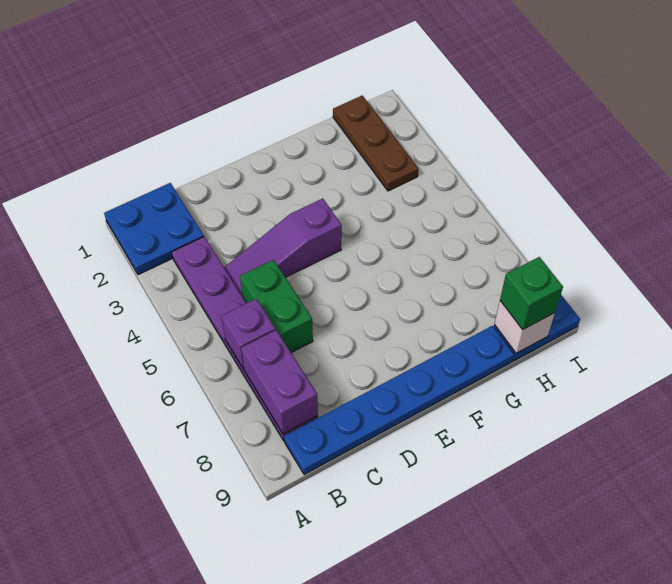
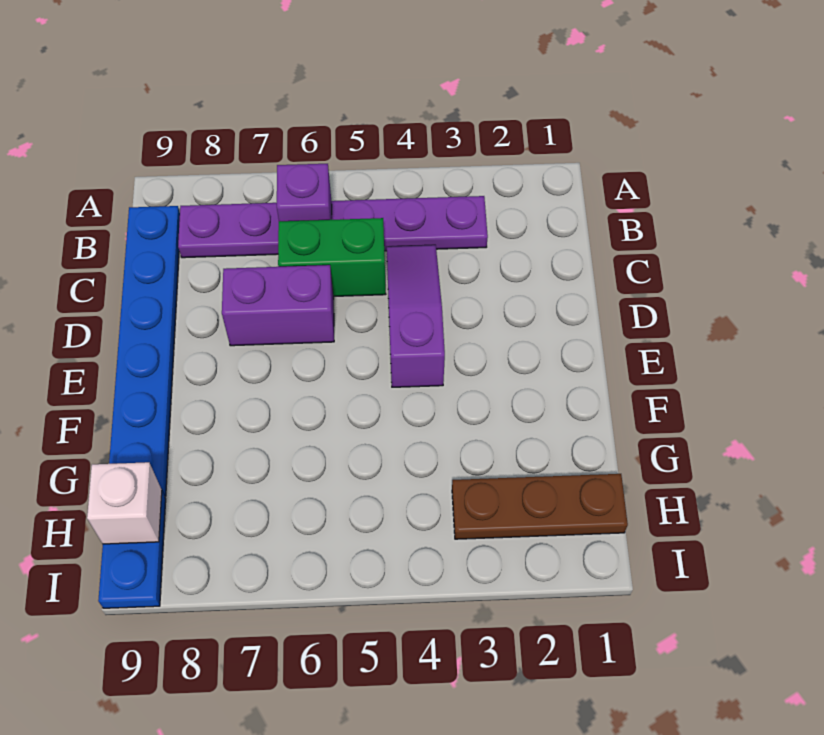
blue plate A1:B2 level 1 -> none
purple brick B7:B8 level 2 -> purple brick D6:D7 level 1
green brick H9 level 3 -> none

